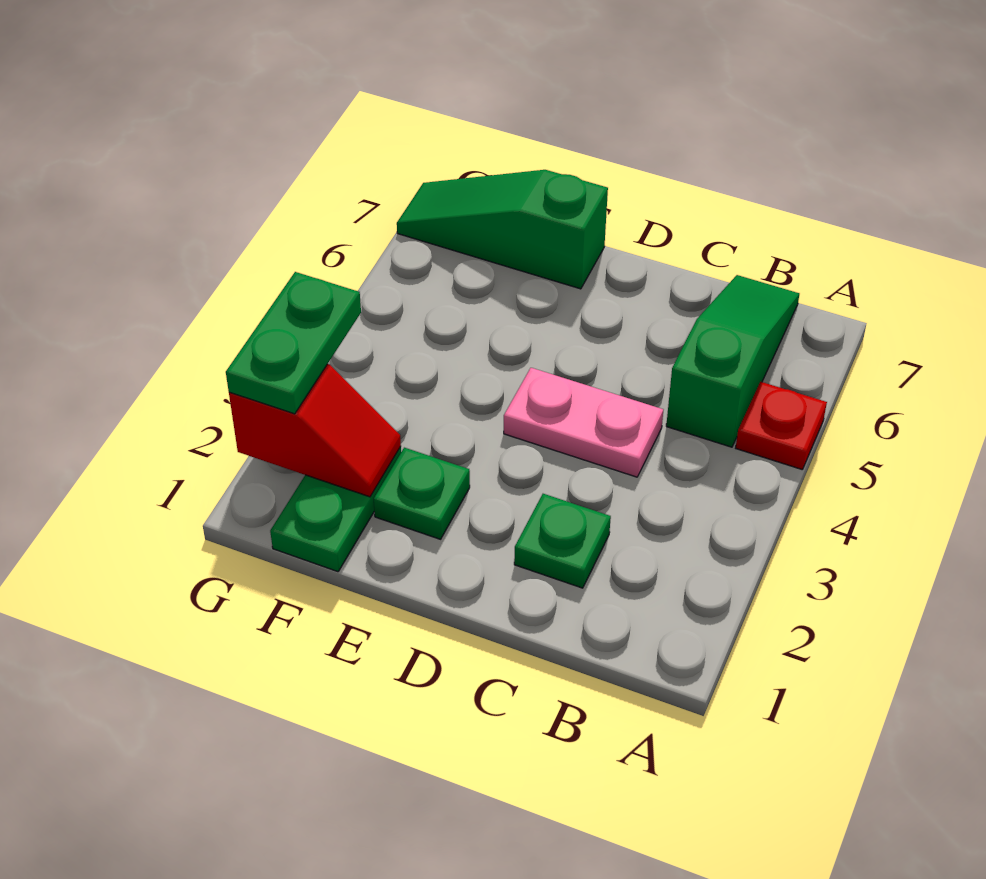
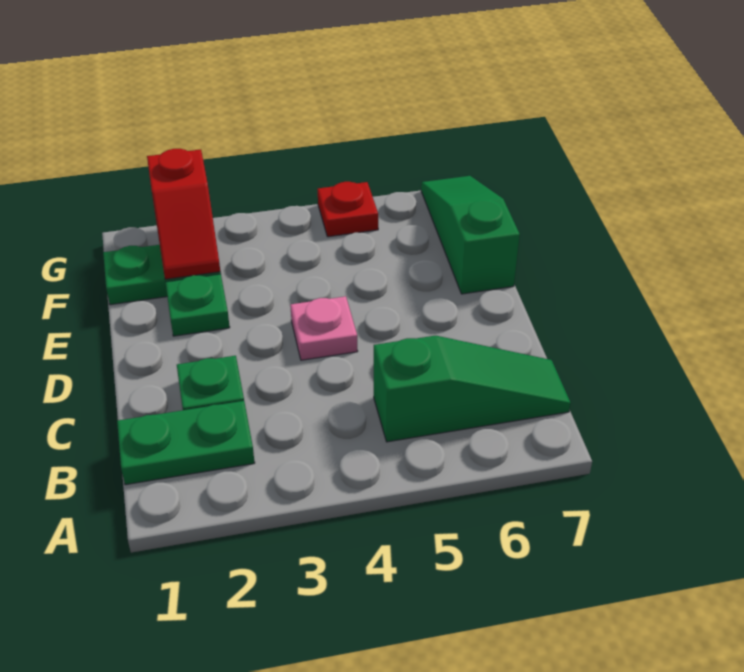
red plate A5 level 1 -> red plate G5 level 1
pink plate C4:D4 level 1 -> pink plate D4 level 1
green plate G2:G3 level 3 -> green plate B1:B2 level 1

